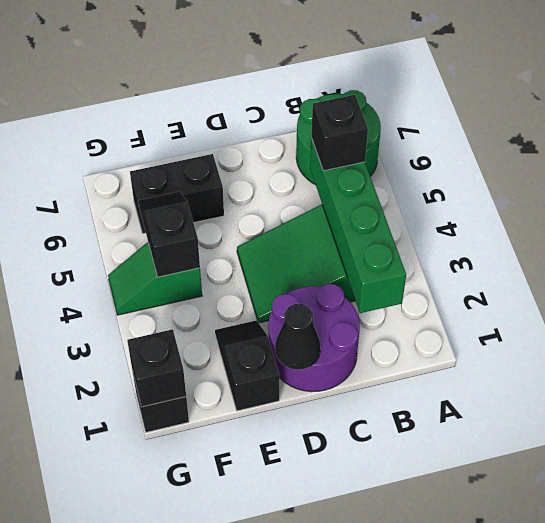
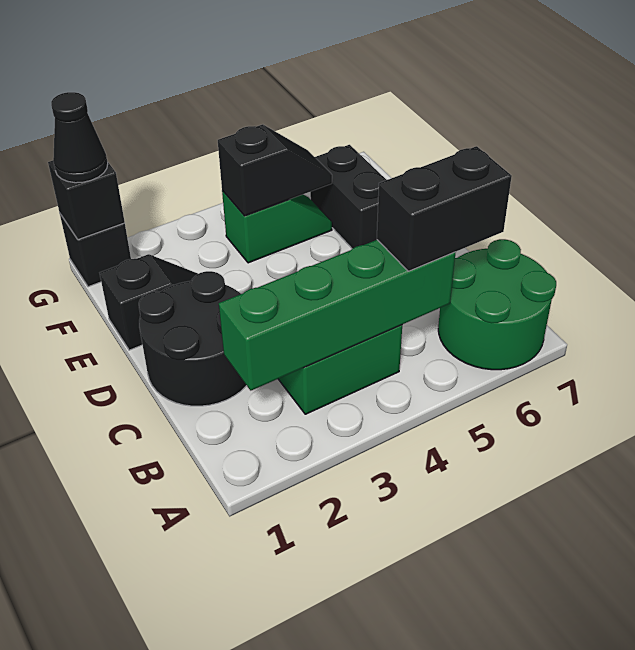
black brick B5 level 3 -> black brick B5:B6 level 3
purple round brick C1:D2 level 1 -> black round brick C1:D2 level 1
black cone D1 level 2 -> black cone G1 level 3
green slope F4:G4 level 1 top F -> green slope F4:F5 level 1 top 4

